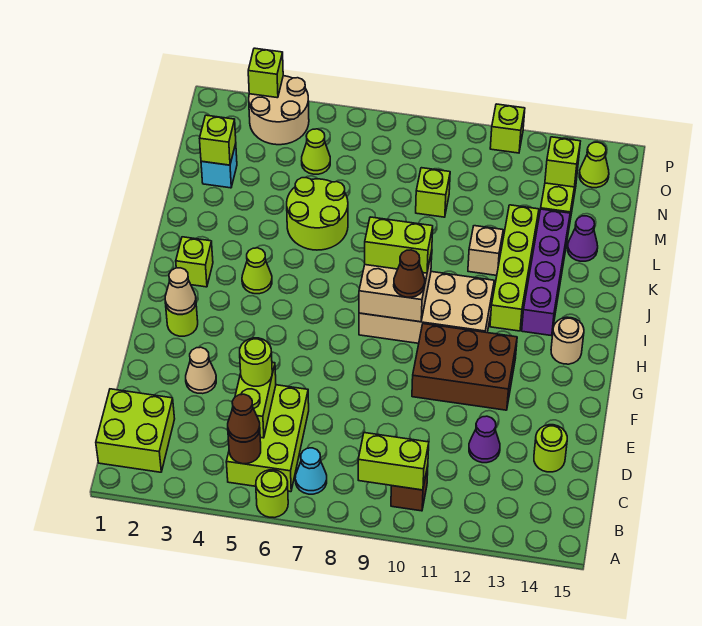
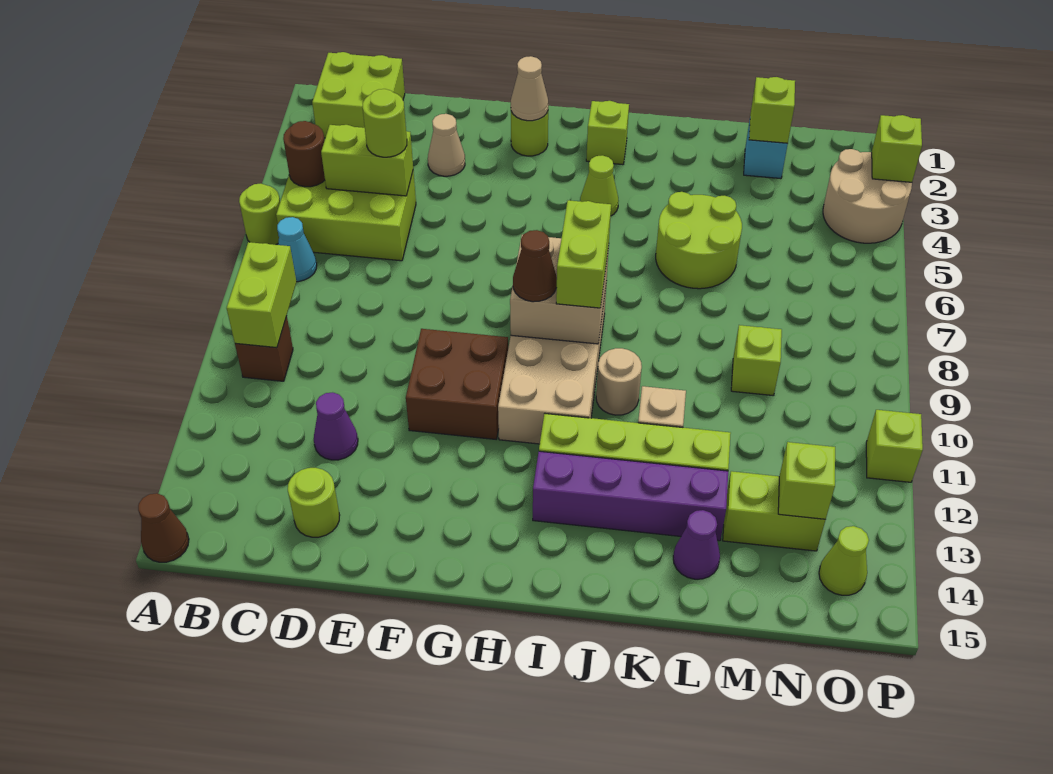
brown cone B5 level 3 -> brown cone A15 level 1
brown brick F10:G12 level 1 -> brown brick F10:G11 level 1
tan round brick H14 level 1 -> tan round brick J10 level 1
lime cone N5 level 1 -> none

